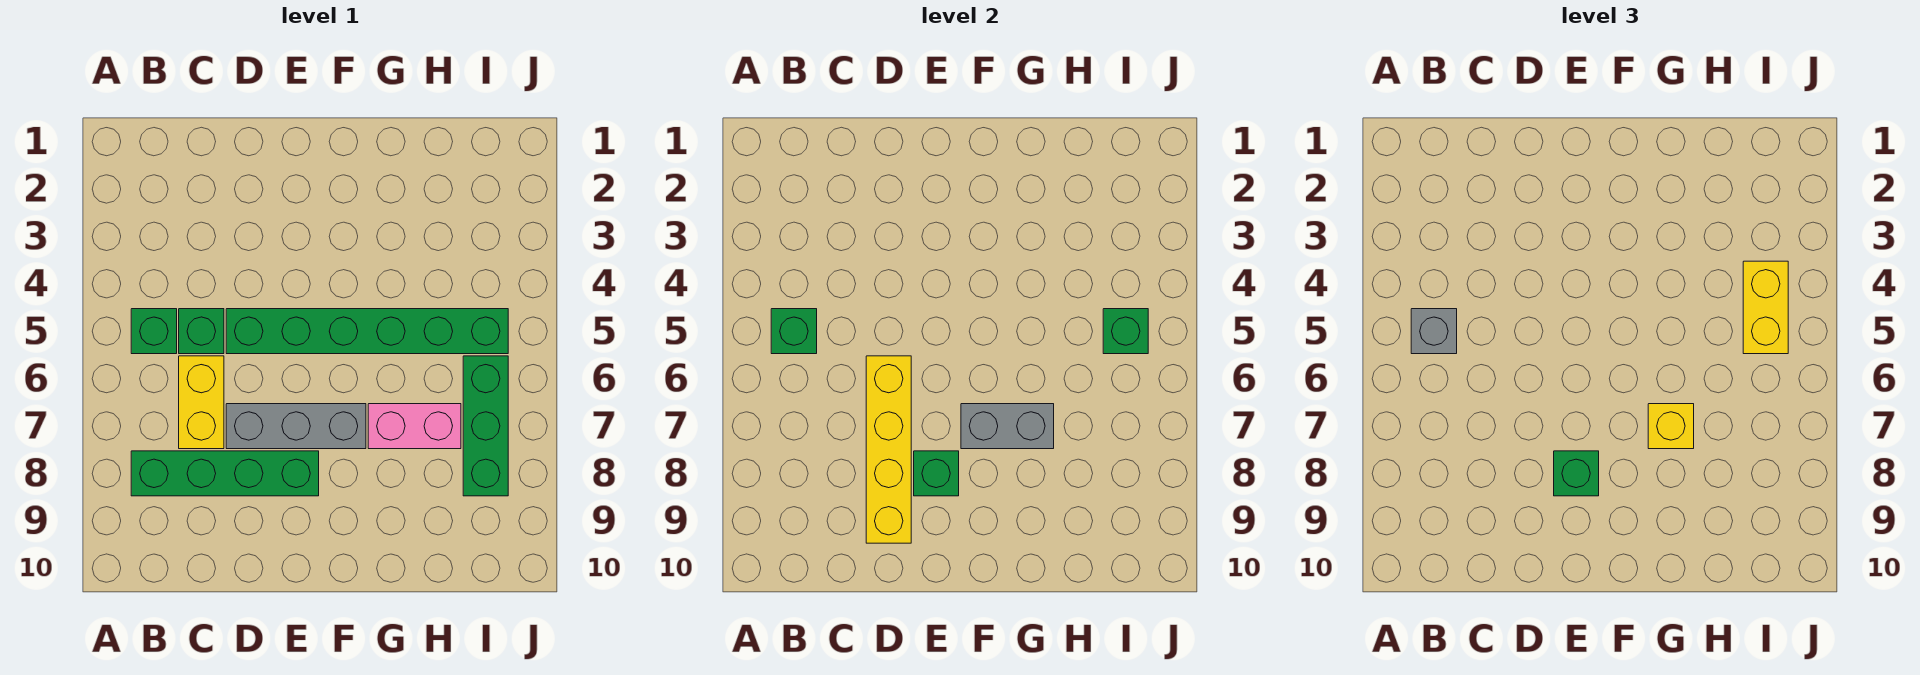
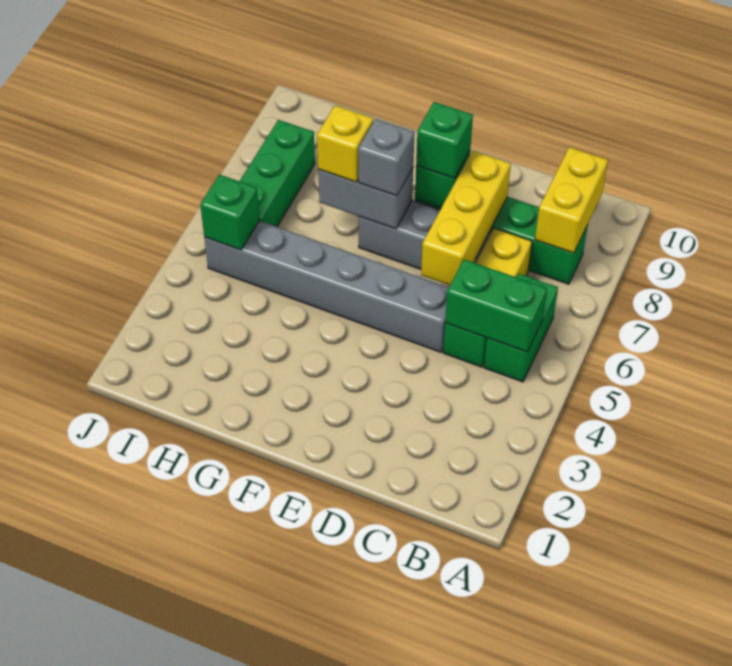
green brick B5 level 1 -> green brick B5:B6 level 1
green brick B5 level 2 -> green brick B5:C5 level 2
grey brick B5 level 3 -> grey brick F7 level 3
green brick D5:I5 level 1 -> grey brick D5:I5 level 1
yellow brick D6:D9 level 2 -> yellow brick D6:D8 level 2
pink brick G7:H7 level 1 -> none
yellow brick I4:I5 level 3 -> yellow brick B8:B9 level 2

